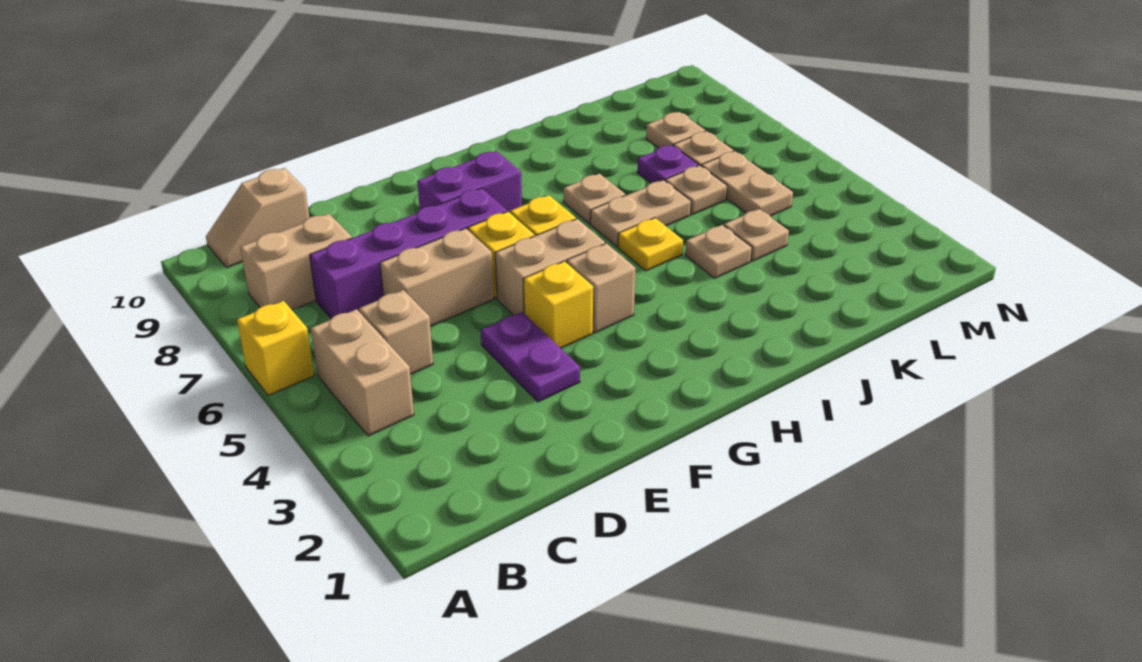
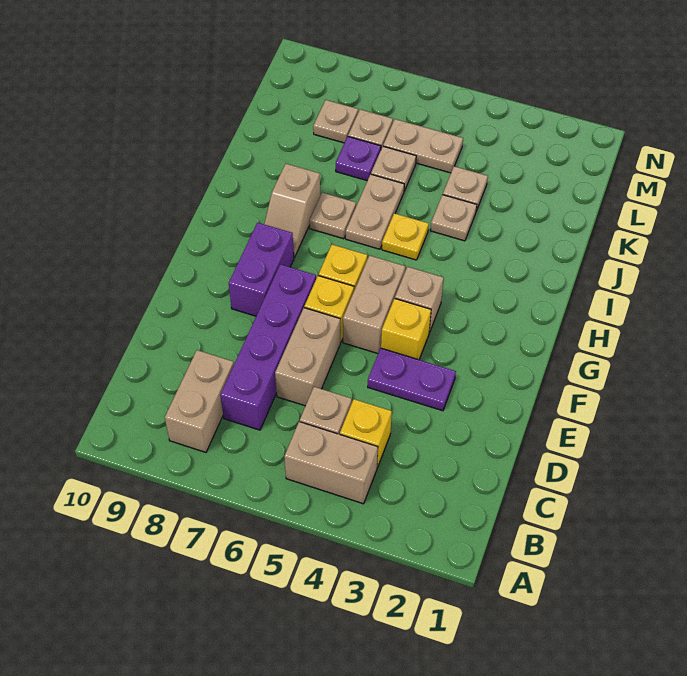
yellow brick A6 level 1 -> yellow brick C4 level 1
tan slope B10:C10 level 1 top C -> tan slope H8:I8 level 1 top I

